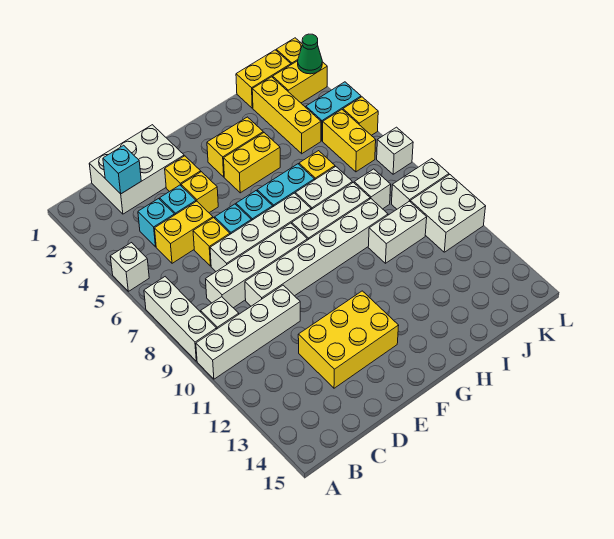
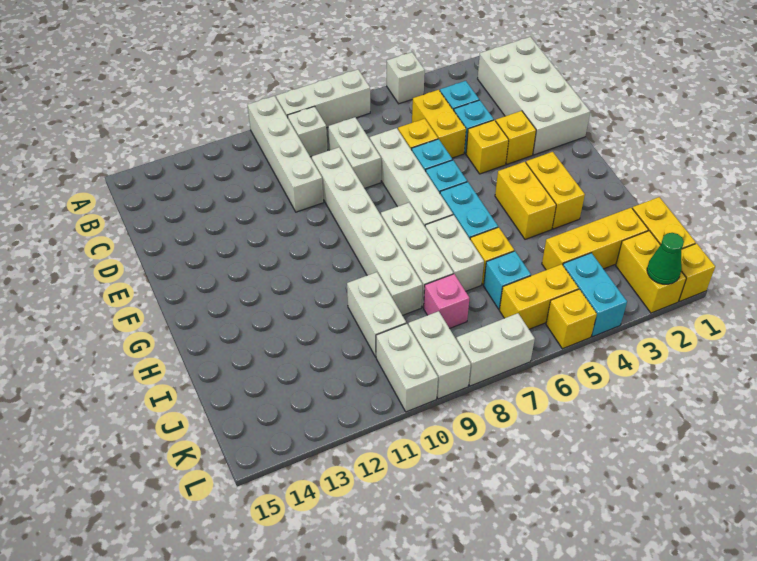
white brick C1:E2 level 1 -> white brick B1:E2 level 1
cyan brick C2 level 2 -> cyan brick J6 level 1
white brick C8:F8 level 1 -> white brick C8:D8 level 1
yellow brick D12:F13 level 1 -> none
white brick J8 level 1 -> pink brick J8 level 1
white brick K10:L11 level 1 -> white brick K10:L10 level 1
white brick L7 level 1 -> white brick L7:L8 level 1

